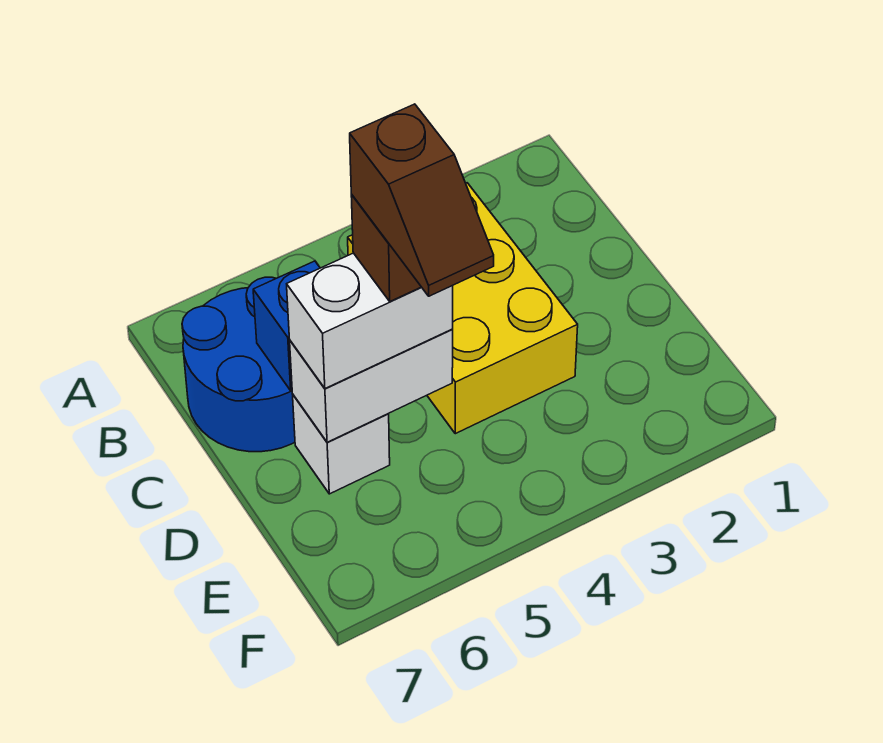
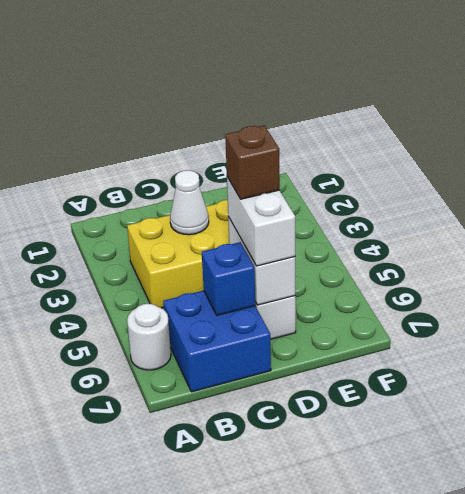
none -> white round brick A6 level 1
blue round brick B6:C7 level 1 -> blue brick B6:C7 level 1
none -> white cone C3 level 2
brown slope D5:E5 level 5 top D -> none

